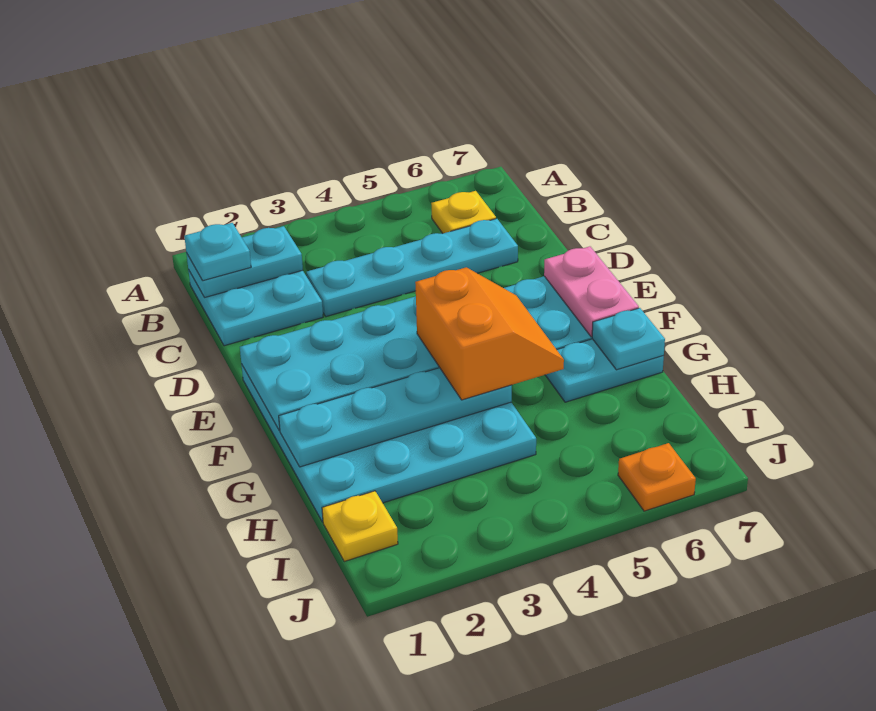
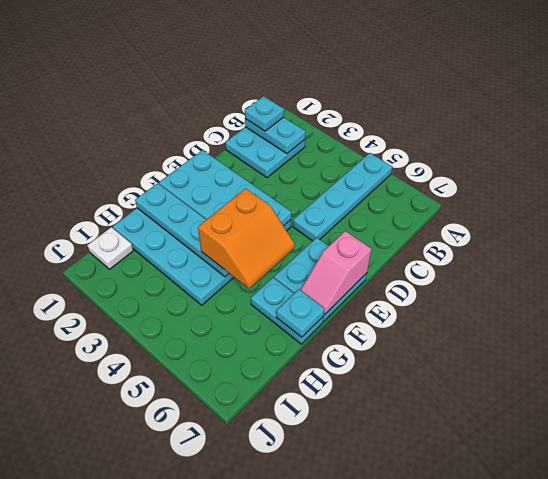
yellow plate B6 level 1 -> none
cyan plate C3:C6 level 1 -> cyan plate A5:D5 level 1
pink plate E7:F7 level 2 -> pink slope E7:F7 level 2 top E
yellow plate I1 level 1 -> white plate I1 level 1
orange plate J6 level 1 -> none

